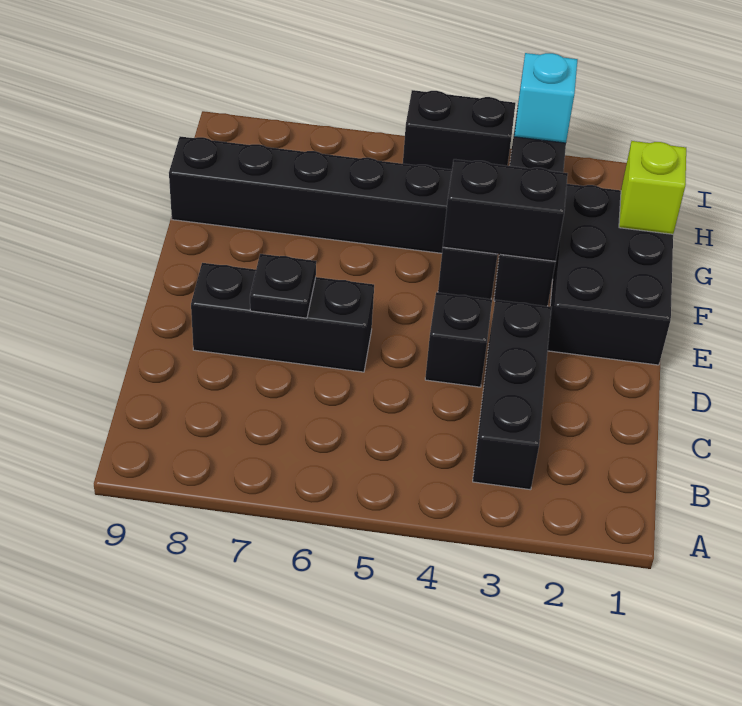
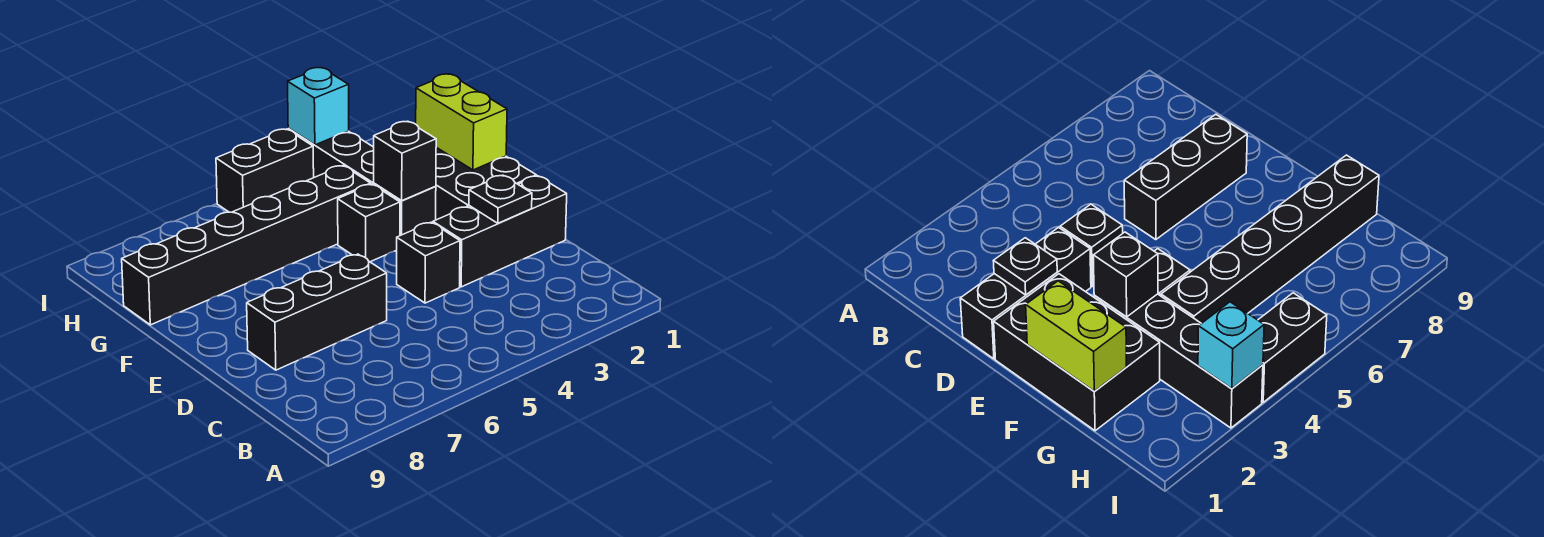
black brick B3:D3 level 1 -> black brick D1:D3 level 1
black plate D7 level 2 -> black plate D2 level 2
black brick F3:F4 level 2 -> black brick F3 level 2
lime brick G1 level 2 -> lime brick F1:G1 level 2

